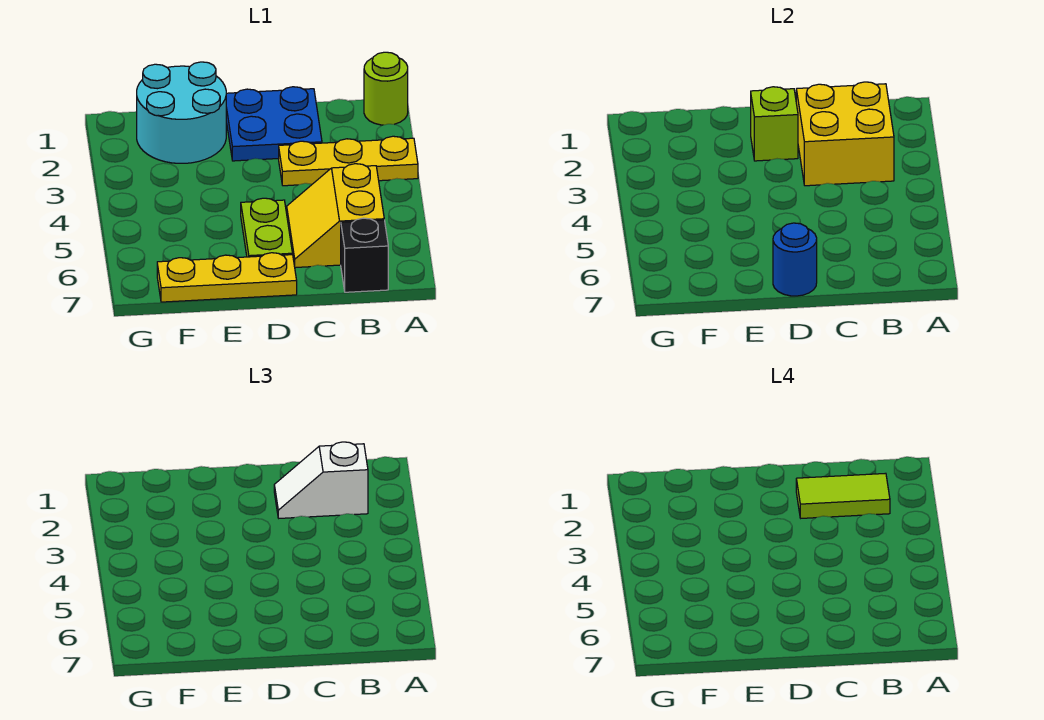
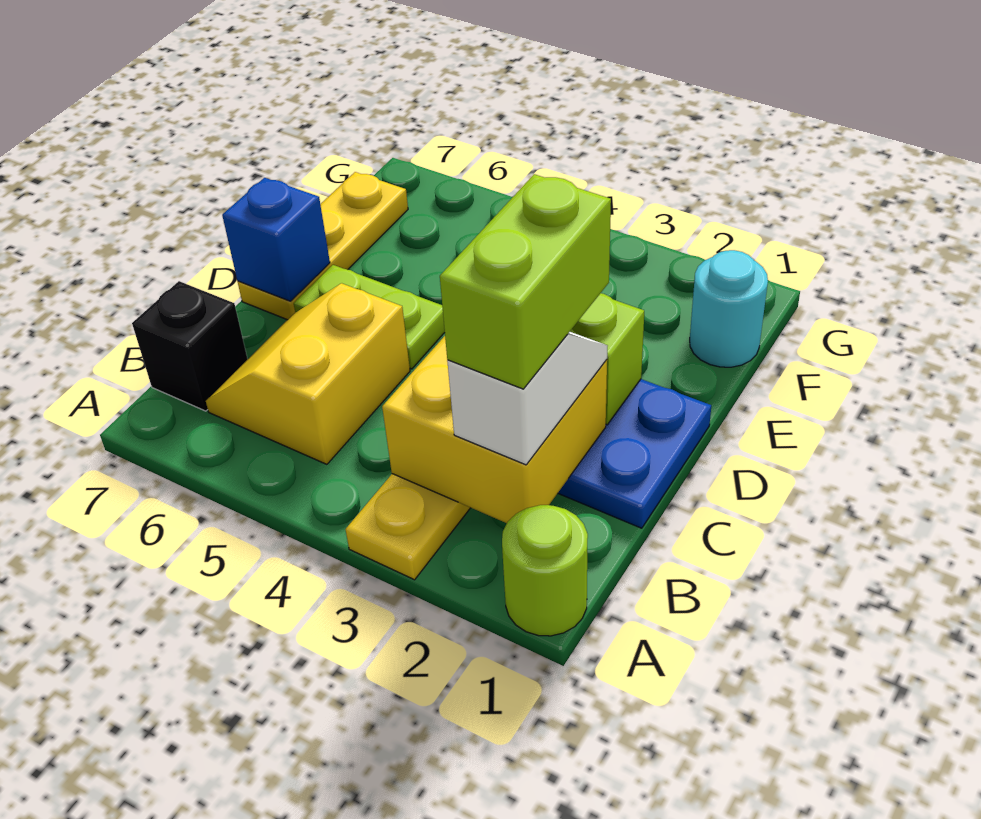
lime tile B2:C2 level 4 -> lime brick B2:C2 level 4
yellow slope B5:C6 level 1 top B -> yellow slope B5:C6 level 1 top 5
blue round brick D7 level 2 -> blue brick D7 level 2
cyan round brick E1:F2 level 1 -> cyan round brick F1 level 1

